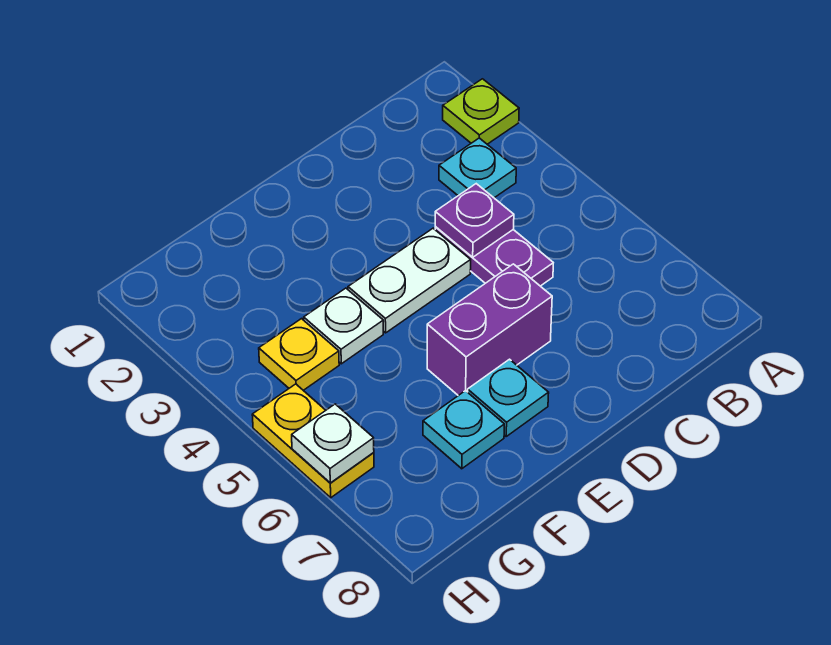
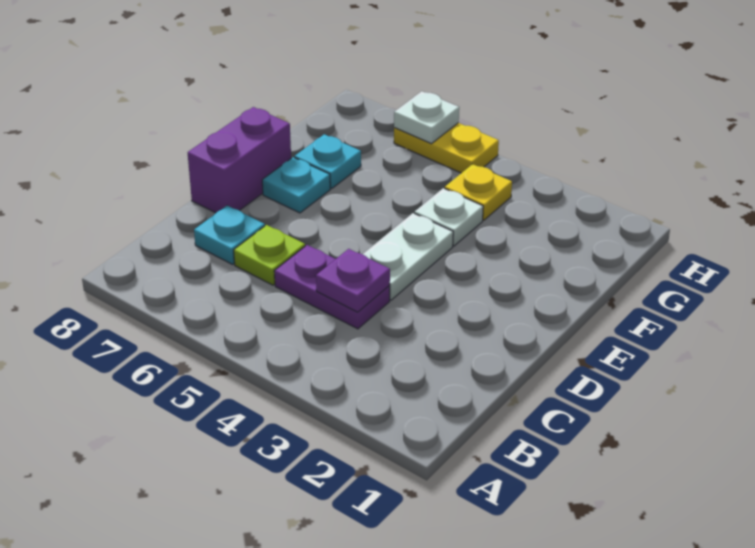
lime plate A2 level 1 -> lime plate C6 level 1
cyan plate B3 level 1 -> cyan plate C7 level 1
purple brick D6:E6 level 1 -> purple brick D8:E8 level 1

